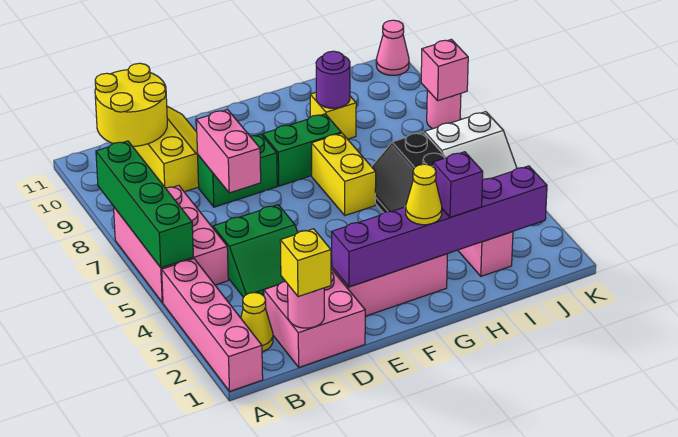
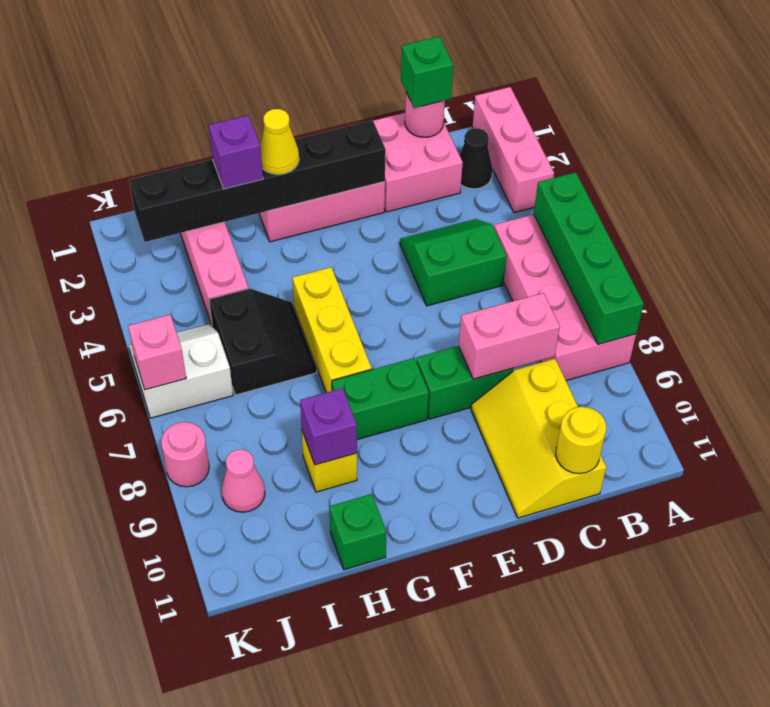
pink brick A1:A4 level 1 -> pink brick A1:A3 level 1
pink brick A5:B7 level 1 -> pink brick A5:B8 level 1
yellow cone B2 level 1 -> black cone B2 level 1
yellow round brick B10:C11 level 2 -> yellow round brick C11 level 2
yellow brick C1 level 3 -> green brick C1 level 3
pink brick D7:D8 level 2 -> pink brick C8:D8 level 2
purple brick E2:J2 level 2 -> black brick E2:J2 level 2
yellow brick G6:G7 level 1 -> yellow brick G5:G7 level 1
purple round brick H9 level 2 -> purple brick H9 level 2
none -> green brick H11 level 1
pink brick K8 level 2 -> pink brick K6 level 2
pink cone K11 level 1 -> pink cone J9 level 1

